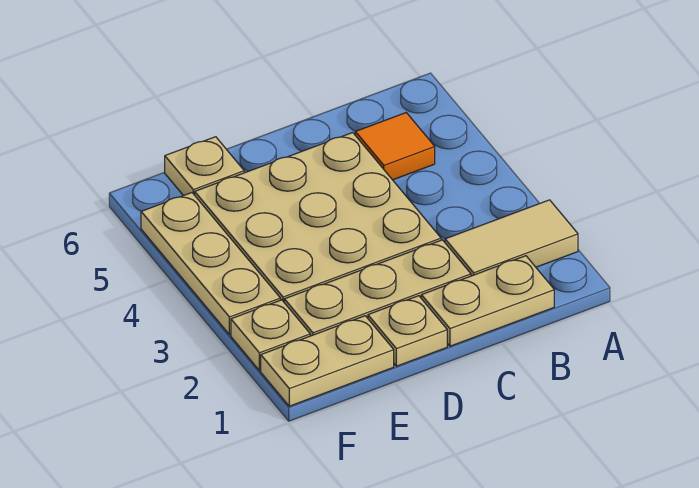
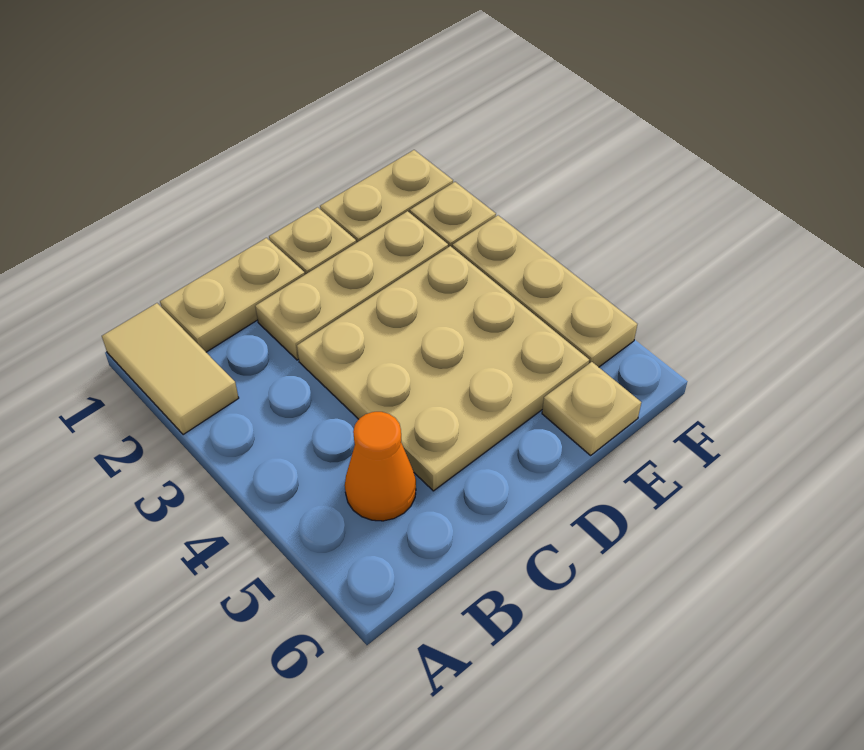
tan tile A2:B2 level 1 -> tan tile A1:A2 level 1
orange tile B5 level 1 -> orange cone B5 level 1

